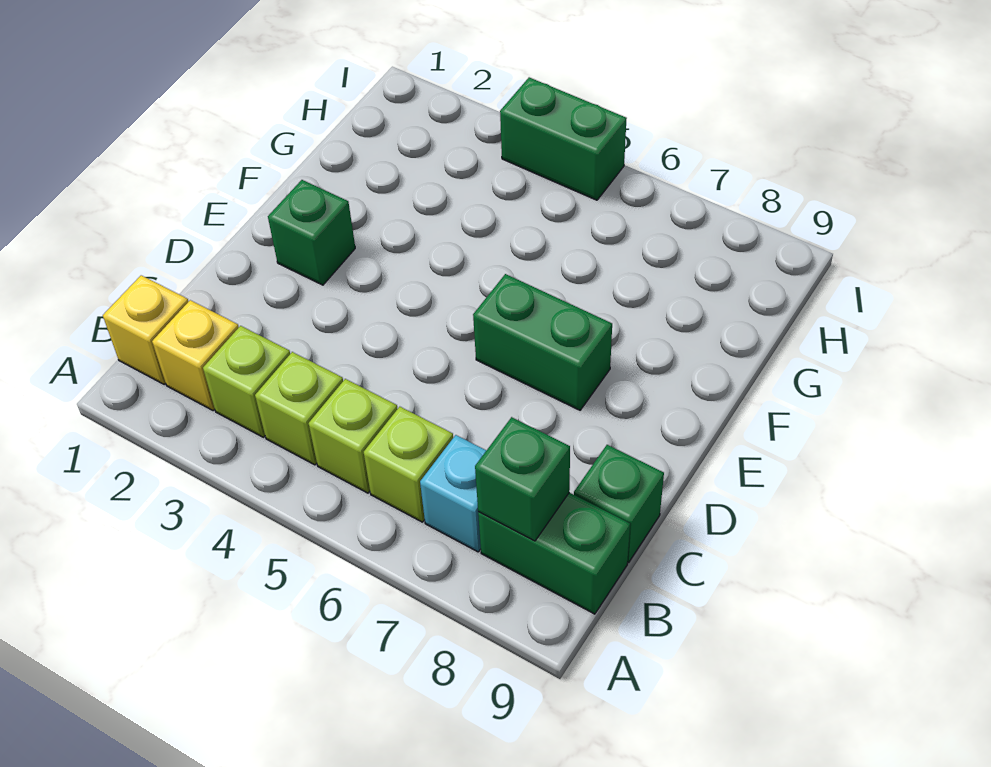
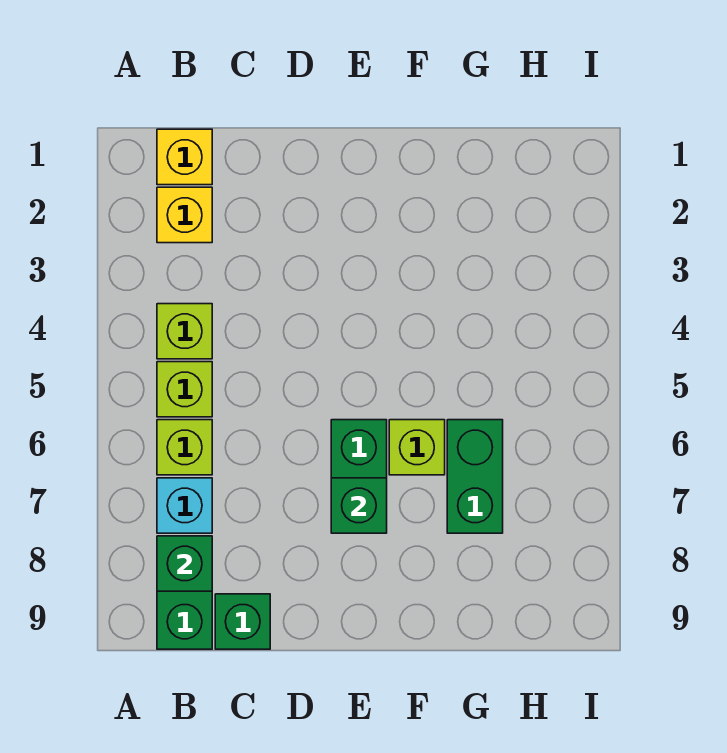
lime brick B3 level 1 -> lime brick F6 level 1
green brick E2 level 1 -> green brick E7 level 2
green brick I4:I5 level 1 -> green brick G6:G7 level 1

